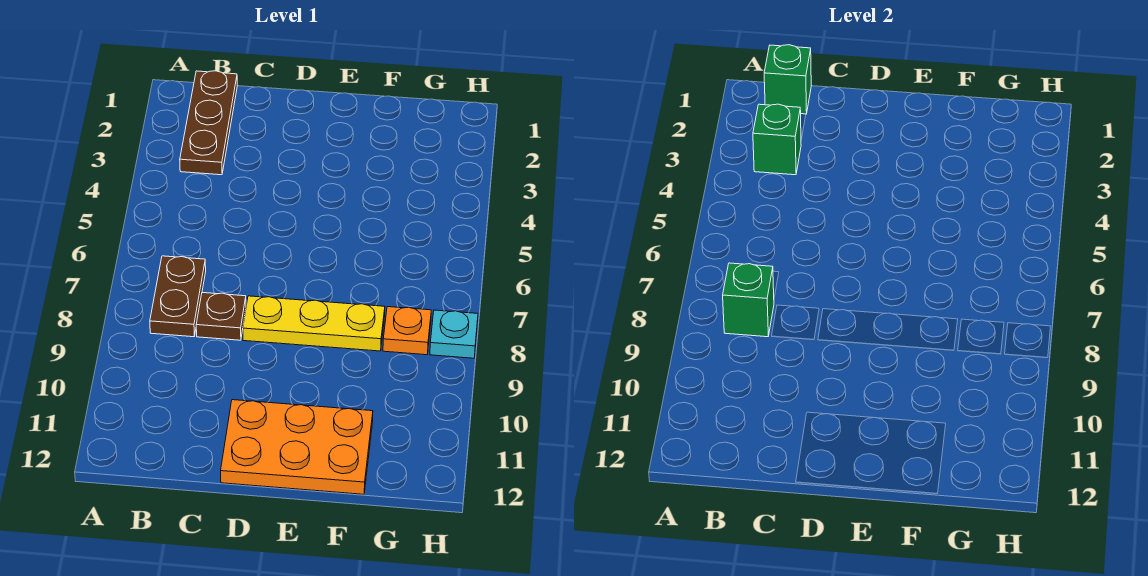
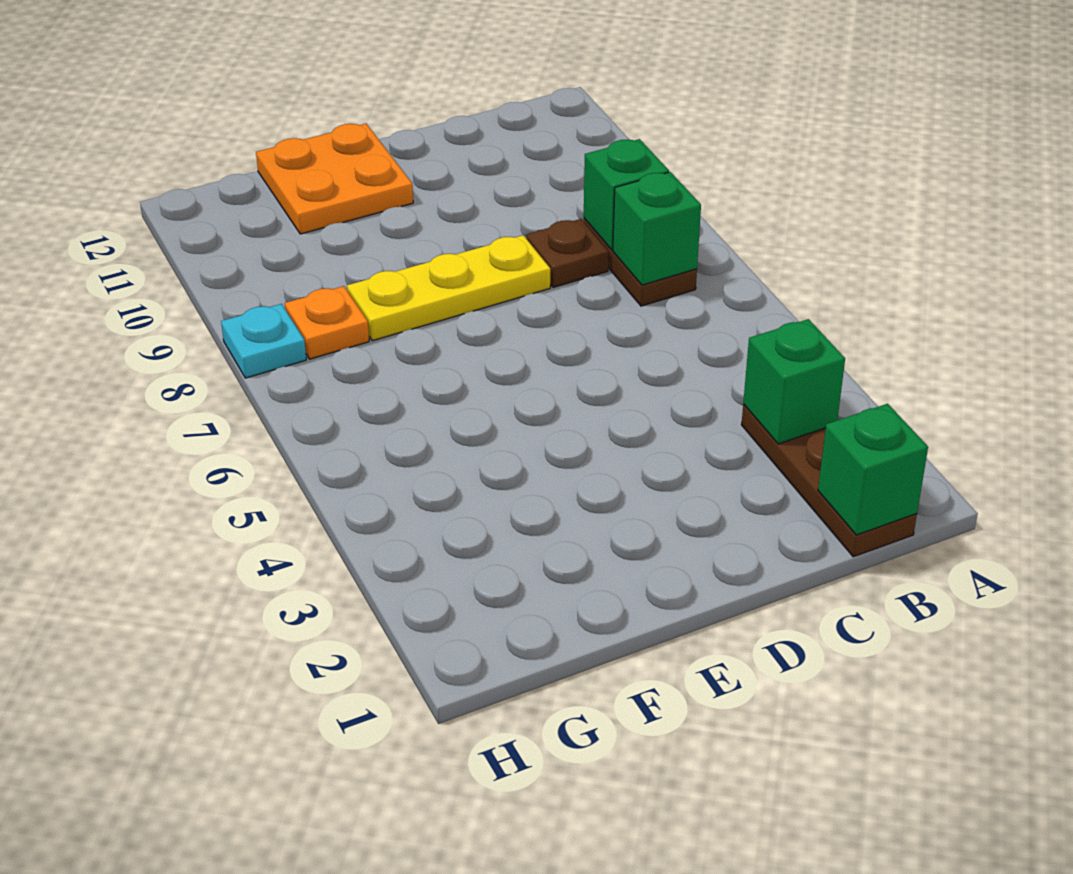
none -> green brick B7 level 2
orange plate D11:F12 level 1 -> orange plate E11:F12 level 1

